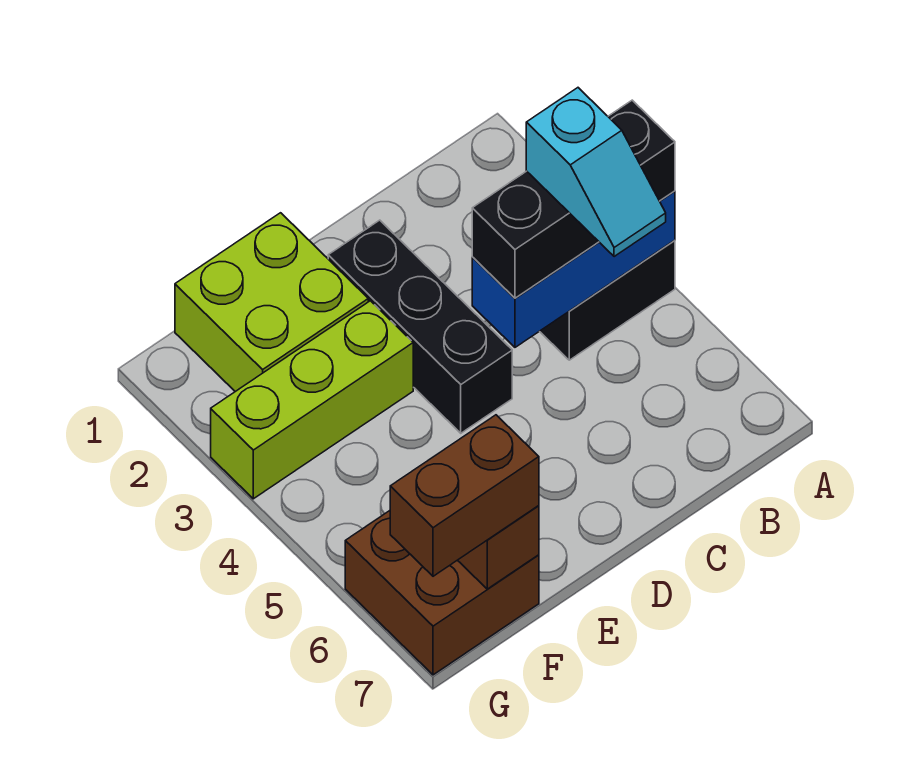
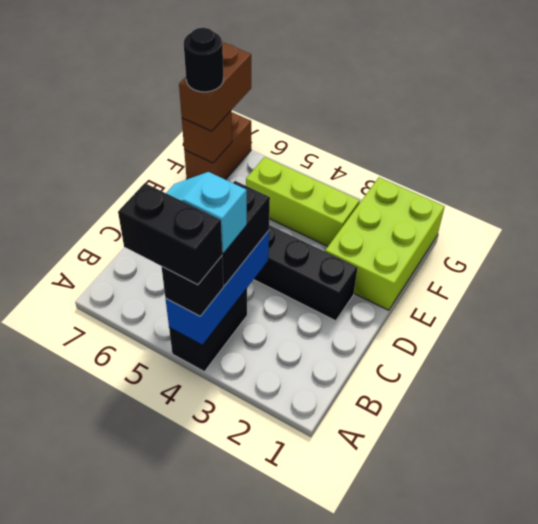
none -> black brick A4:A5 level 4
lime brick E1:F2 level 1 -> lime brick E1:G2 level 1
lime brick E3:G3 level 1 -> lime brick F3:F5 level 1
brown brick F6:G7 level 1 -> brown brick F7:G7 level 1
none -> black round brick F7 level 4

